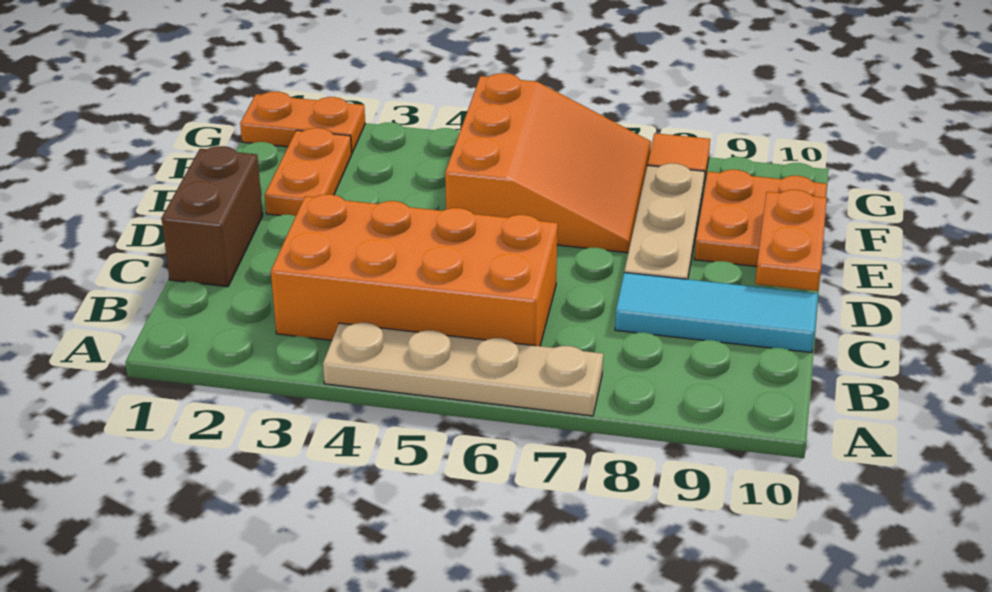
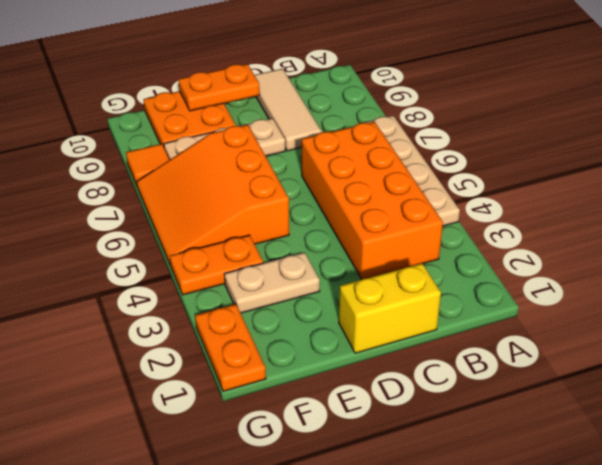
brown brick C1:D1 level 1 -> yellow brick C1:D1 level 1
cyan tile C8:C10 level 1 -> tan tile C8:C10 level 1
orange plate E2:F2 level 1 -> orange plate F4:G4 level 1
none -> tan plate E3:F3 level 1
orange slope E5:G7 level 1 top 5 -> orange slope E5:G7 level 1 top E

